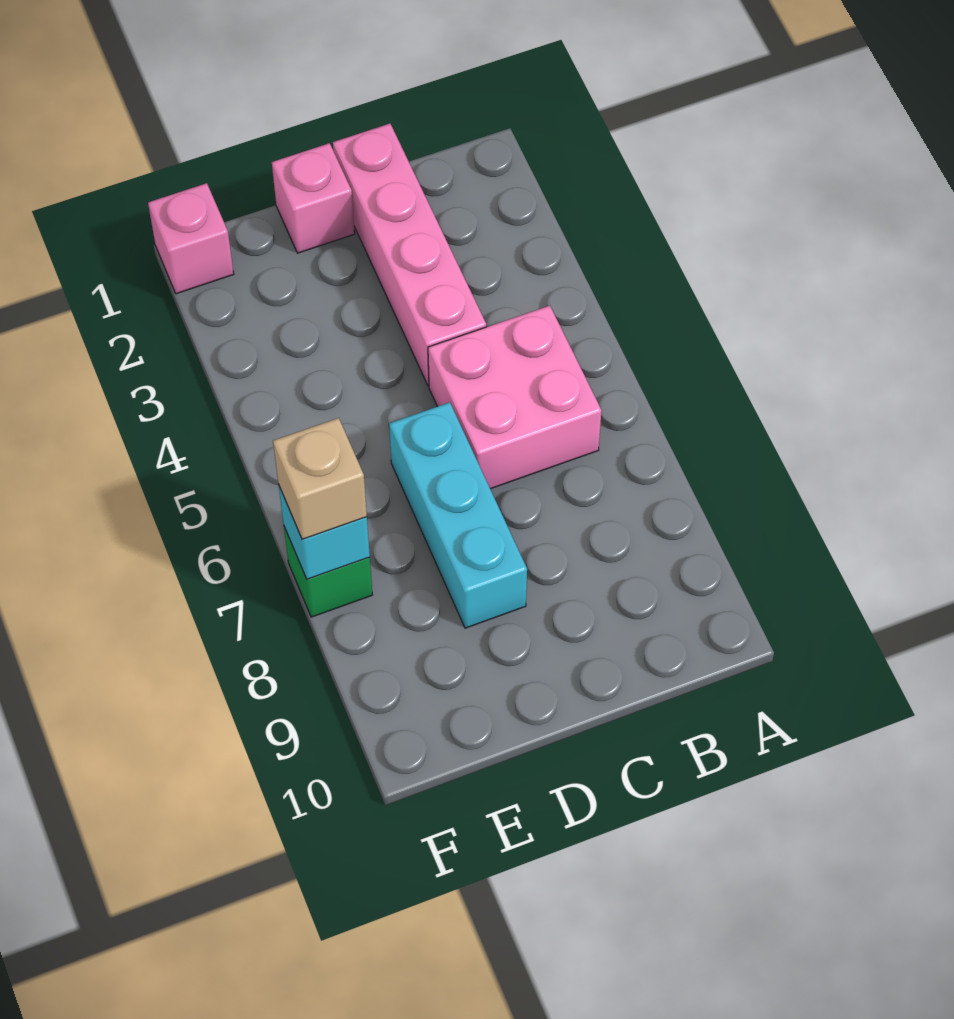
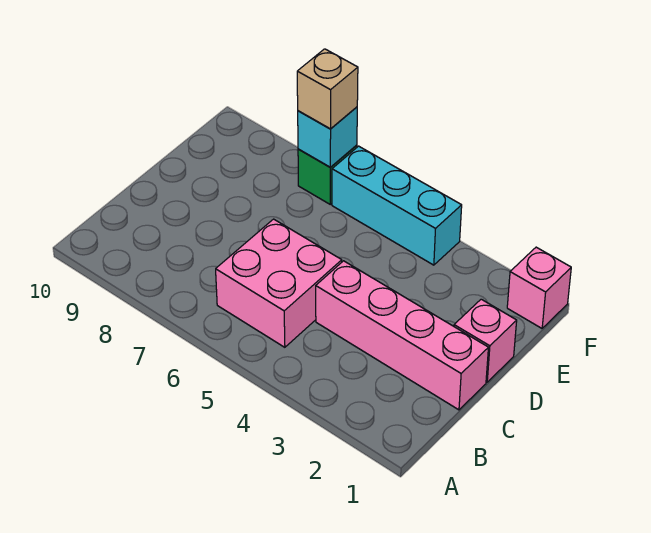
cyan brick D6:D8 level 1 -> cyan brick F4:F6 level 1

